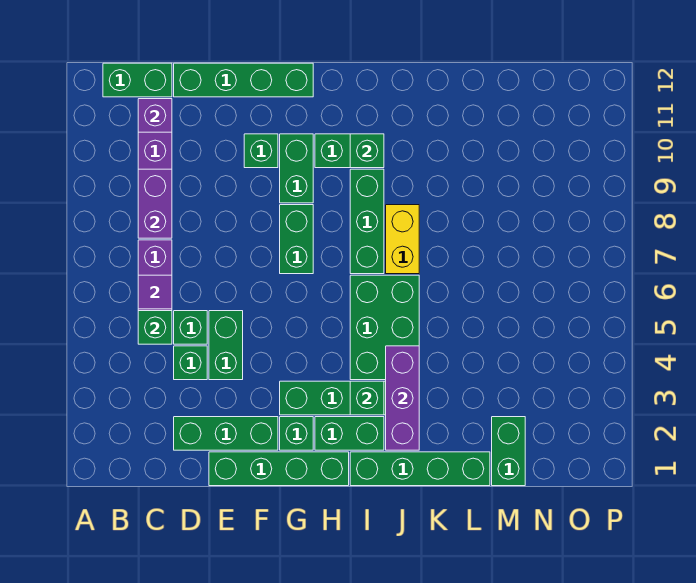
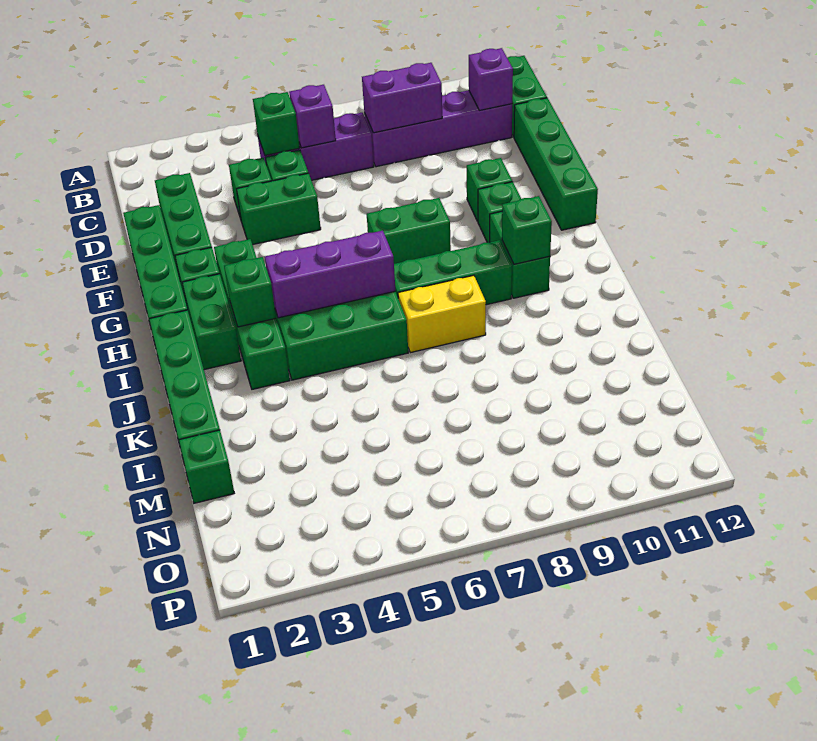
purple tile C6 level 2 -> purple brick C6 level 2
green brick G9:G10 level 1 -> green brick G10 level 1
purple brick J2:J4 level 2 -> purple brick I4:I6 level 2
green brick M1:M2 level 1 -> green brick M1 level 1

